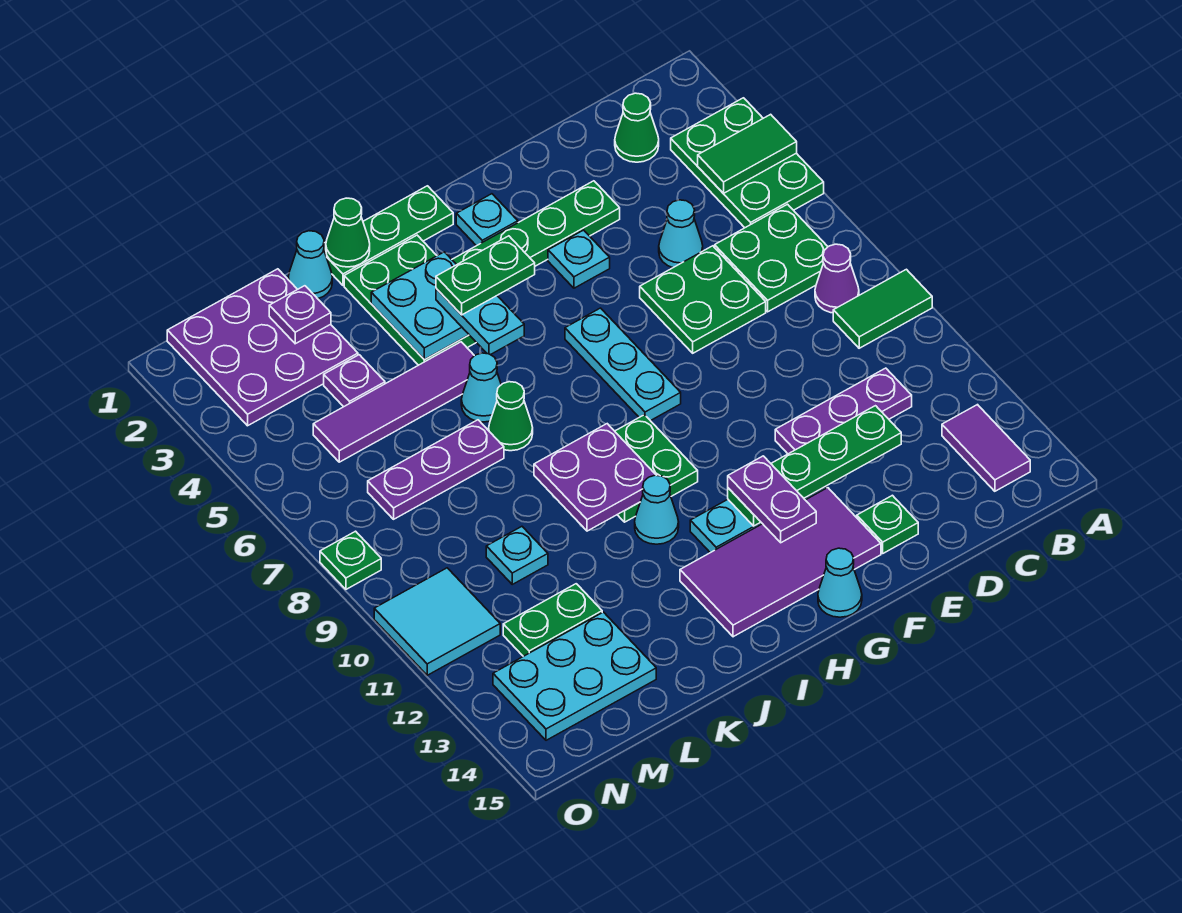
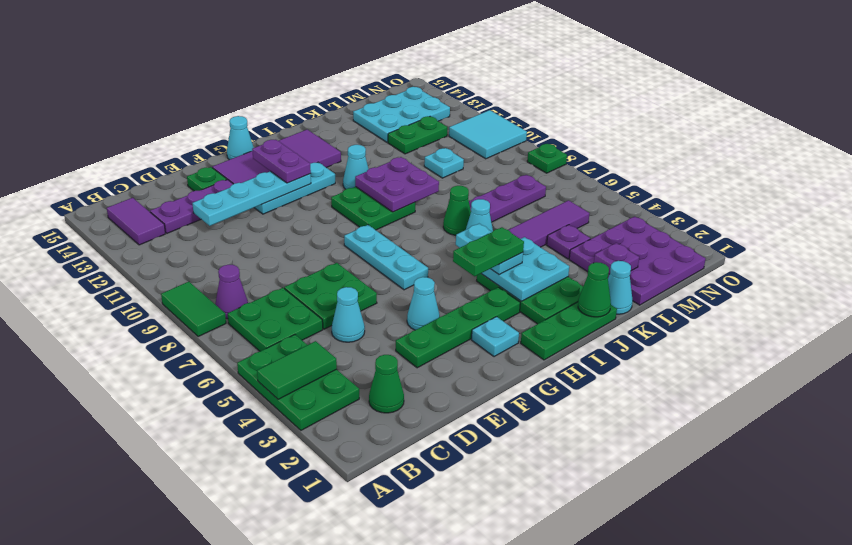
green tile A9:B9 level 1 -> green tile A8:A9 level 1
purple plate C11:E11 level 1 -> purple plate C13:E13 level 1
green plate D12:G12 level 2 -> cyan plate D12:G12 level 2
cyan plate F4 level 1 -> cyan cone F4 level 1

